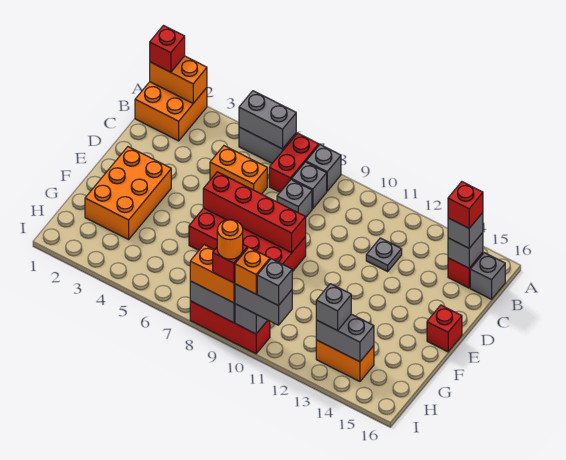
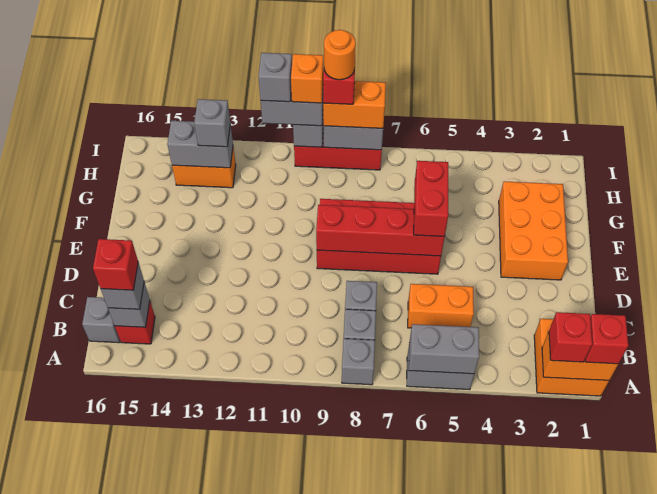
red brick A7:B7 level 1 -> red brick E6:F6 level 3
grey plate C12 level 1 -> none
red brick E16 level 1 -> red brick A2 level 3

